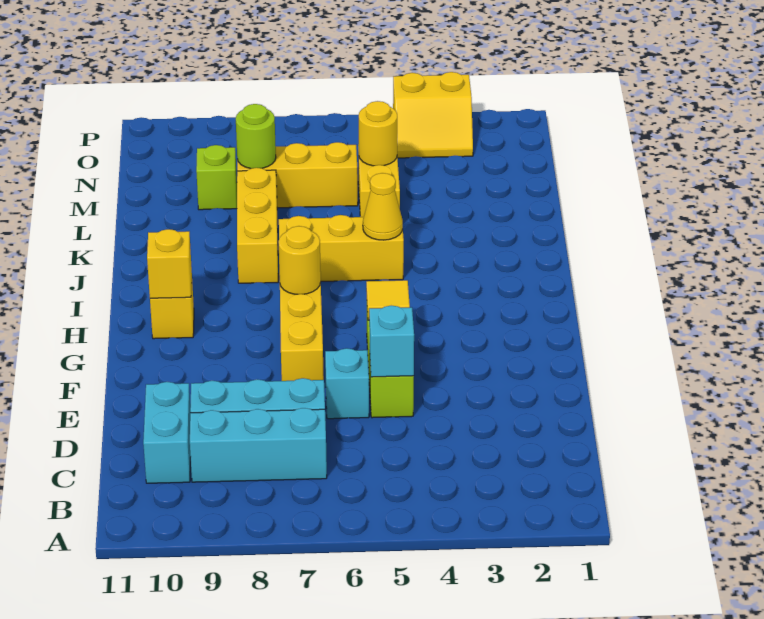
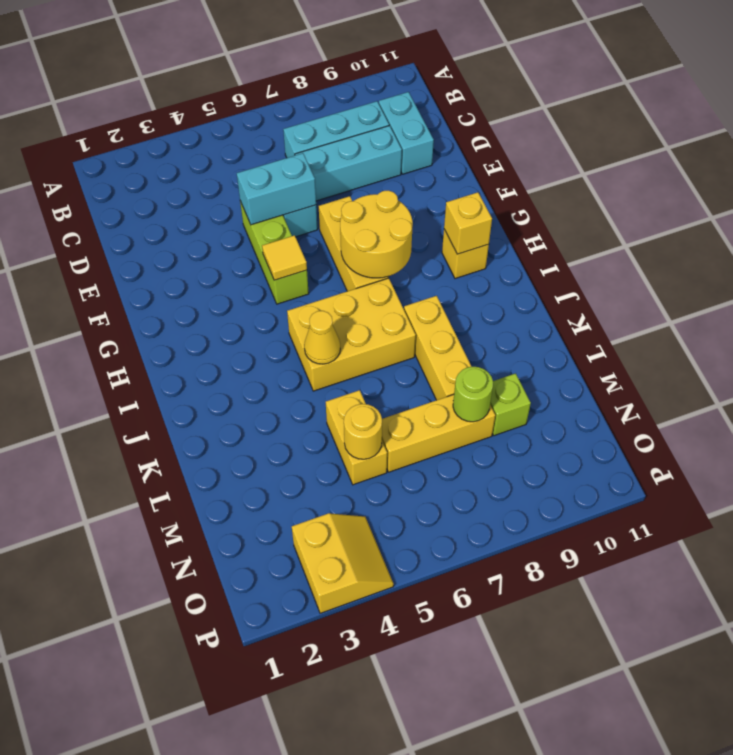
cyan brick E5 level 2 -> cyan brick E5:E6 level 2
yellow round brick H7 level 2 -> yellow round brick G7:H8 level 2
yellow brick J5:J7 level 1 -> yellow brick I5:J7 level 1
yellow slope O3:P4 level 1 top P -> yellow slope O3:P4 level 1 top 3

